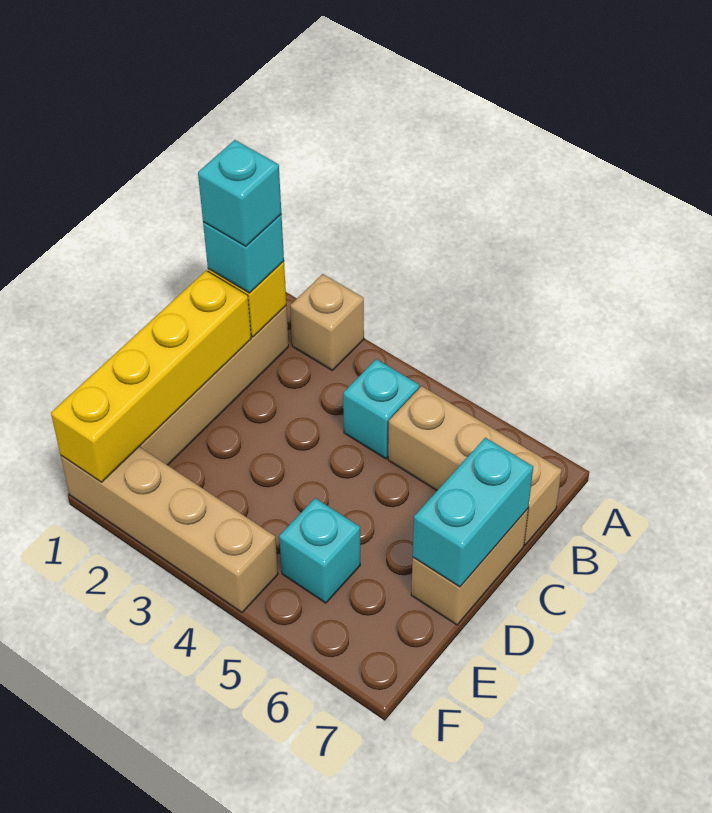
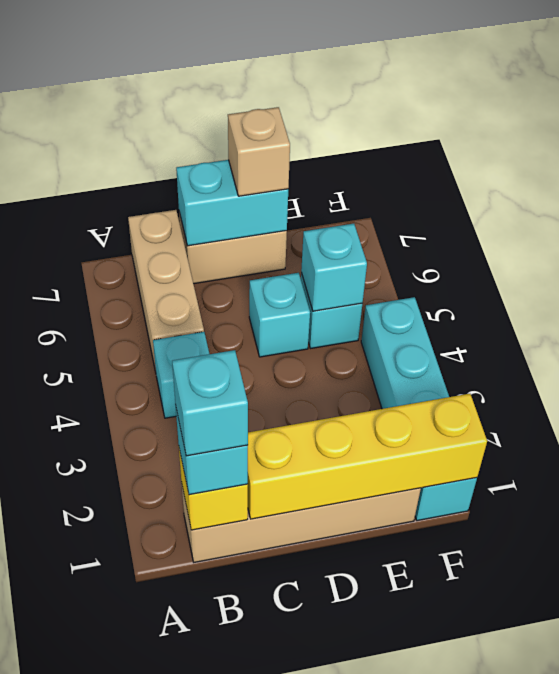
tan brick A2 level 1 -> tan brick D7 level 3
none -> cyan brick D5 level 1
none -> cyan brick E5 level 2
tan brick F1:F4 level 1 -> cyan brick F1:F4 level 1

